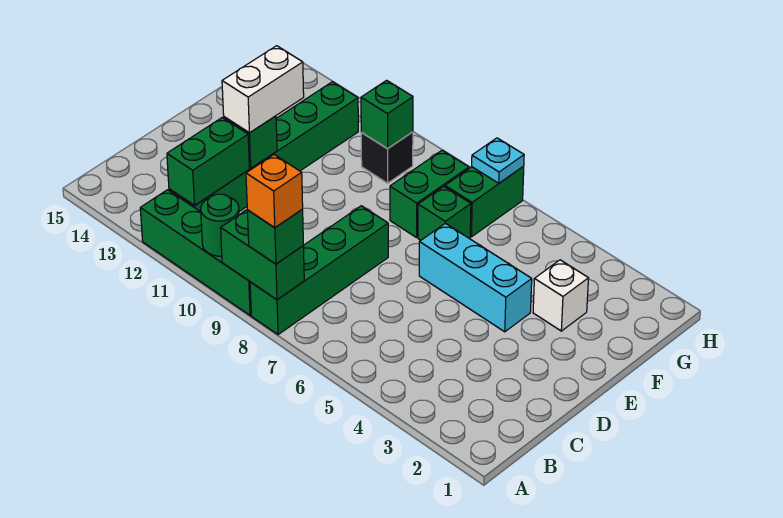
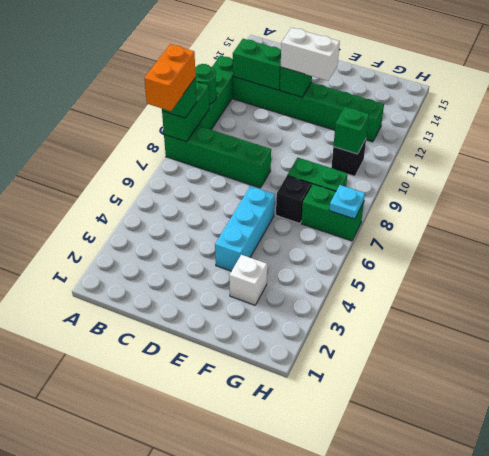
orange brick A8 level 4 -> orange brick A7:A8 level 4
green brick F7 level 1 -> black brick F7 level 1

